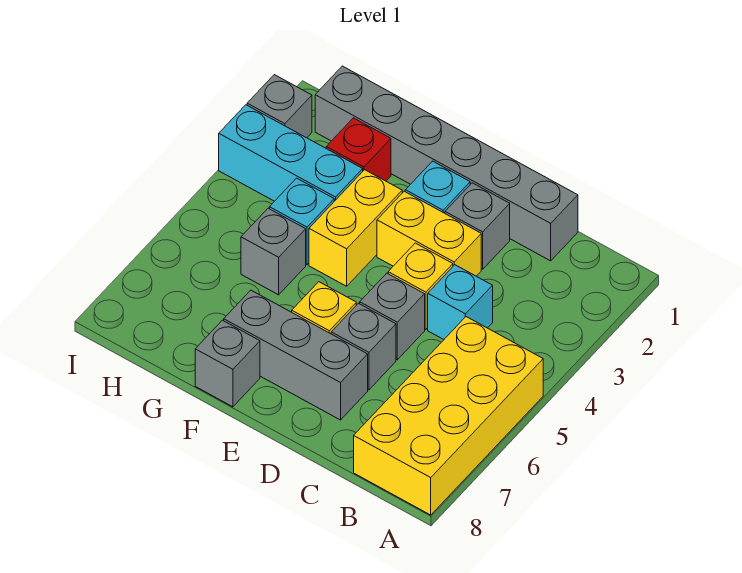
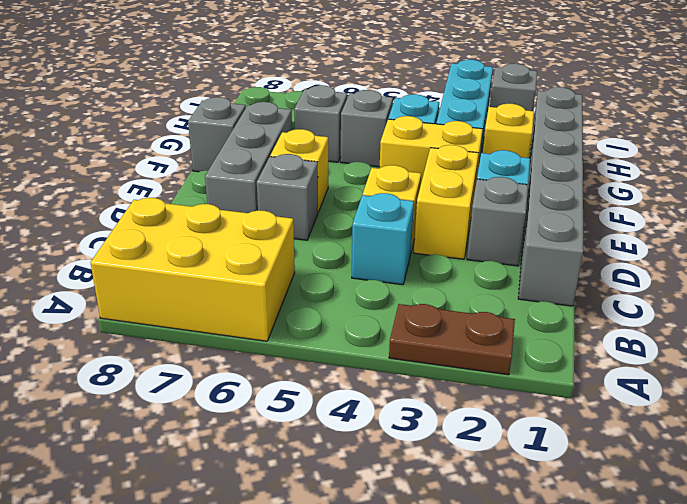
none -> brown plate A2:A3 level 1
yellow brick A5:B8 level 1 -> yellow brick A6:B8 level 1
grey brick D5 level 1 -> grey brick G6 level 1
red brick G2 level 1 -> yellow brick G2 level 1

